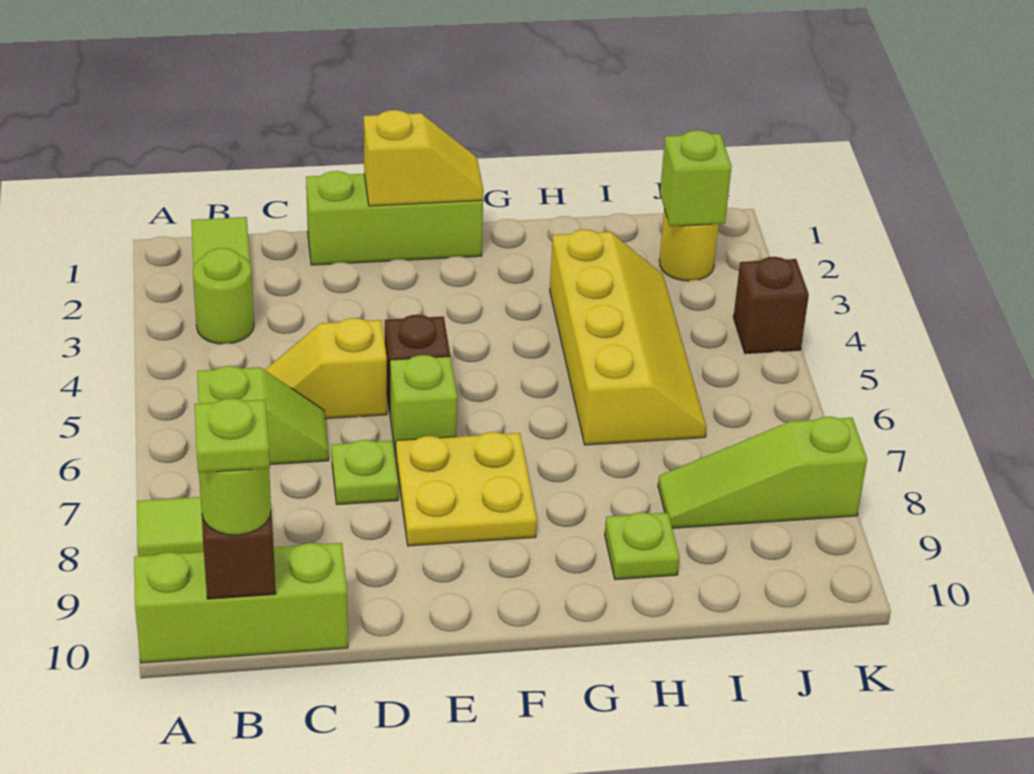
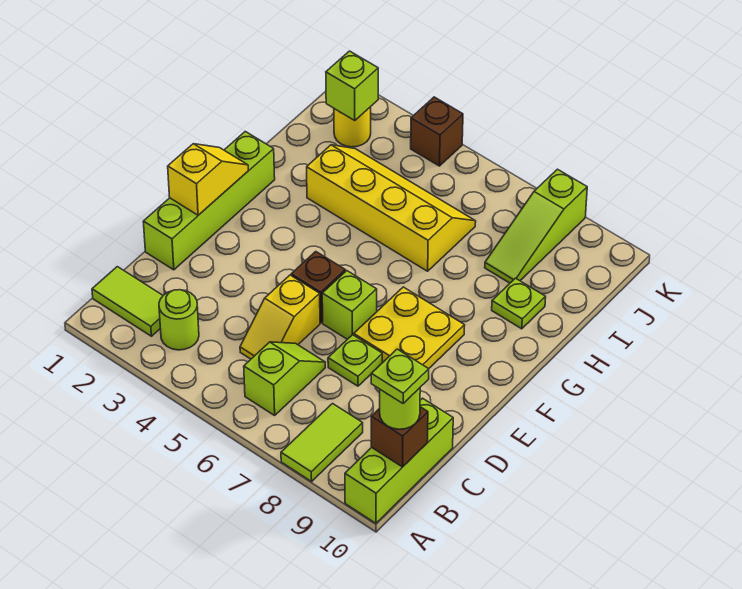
lime brick D1:F1 level 1 -> lime brick D1:G1 level 1

